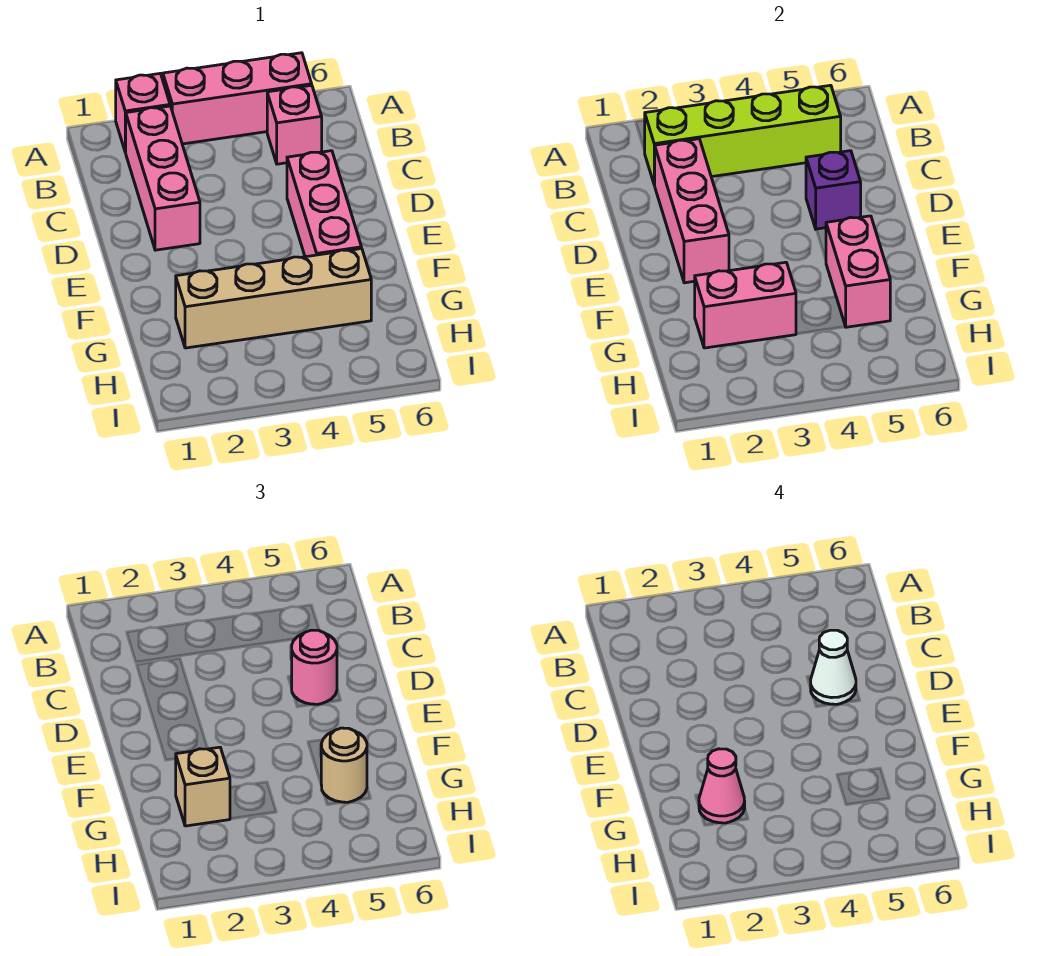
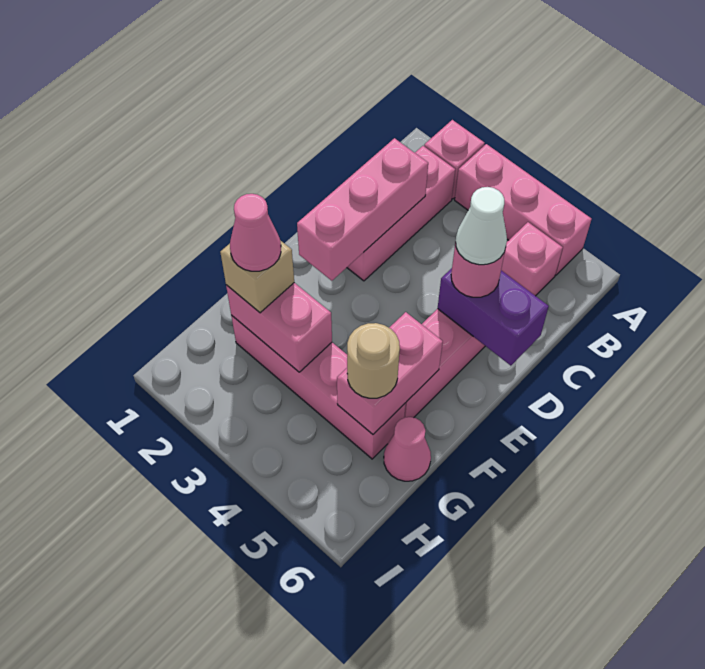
lime brick B2:B5 level 2 -> none
purple brick D5 level 2 -> purple brick D5:D6 level 2
tan brick G2:G5 level 1 -> pink brick G2:G5 level 1
none -> pink cone G6 level 1

